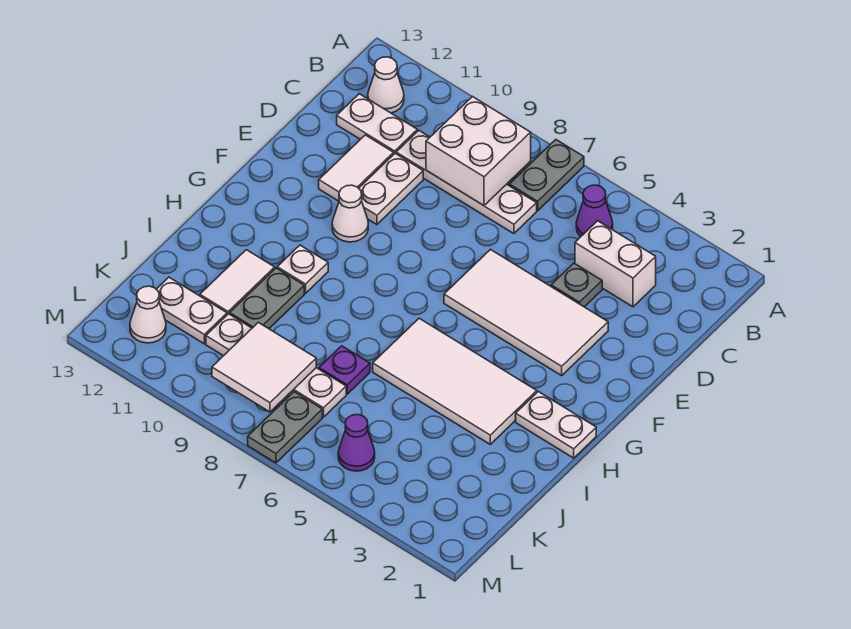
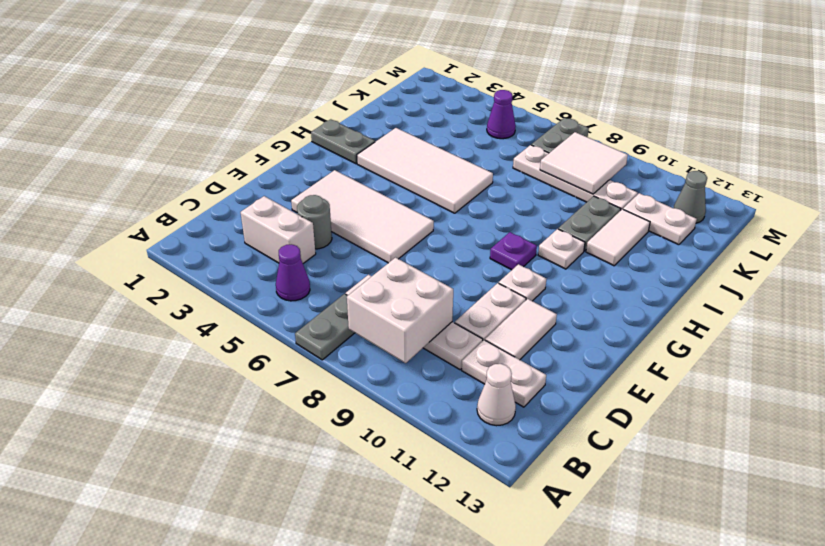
grey plate D4 level 1 -> grey round brick D4 level 1
white cone F10 level 1 -> white plate F10 level 1
white plate H1:H2 level 1 -> grey plate H1:H2 level 1
purple plate J7 level 1 -> purple plate G9 level 1
white cone L12 level 1 -> grey cone L12 level 1

